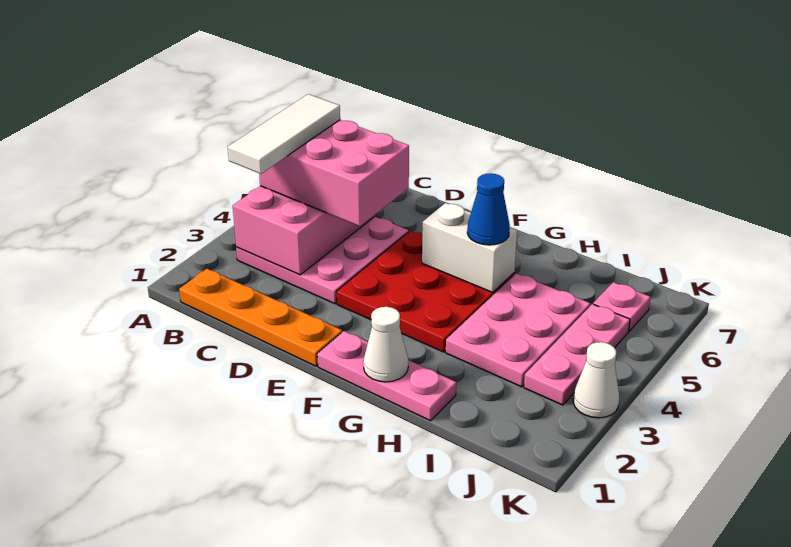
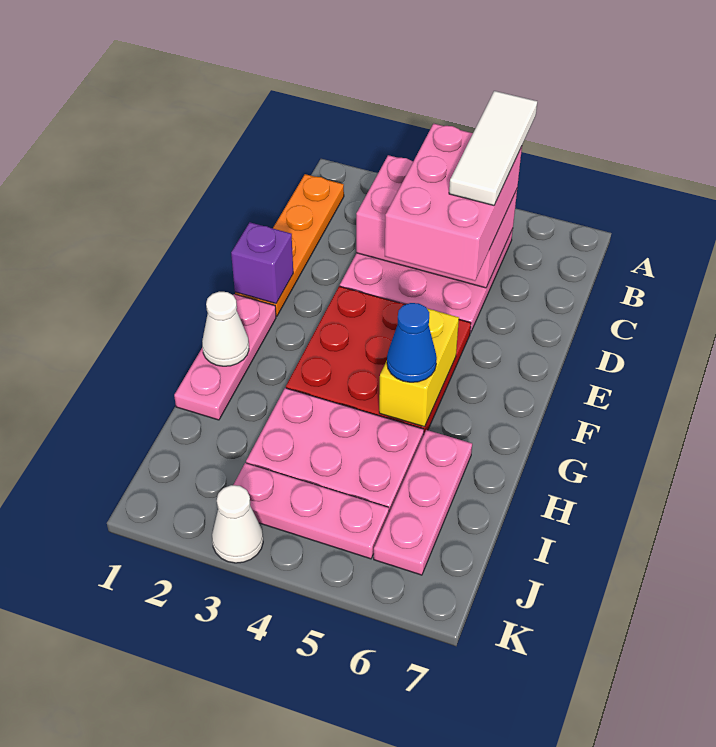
white tile B3:B5 level 4 -> white tile A5:C5 level 4
none -> purple brick E1 level 2
white brick F5:G5 level 2 -> yellow brick F5:G5 level 2
pink plate J6 level 1 -> pink plate H6:J6 level 1

